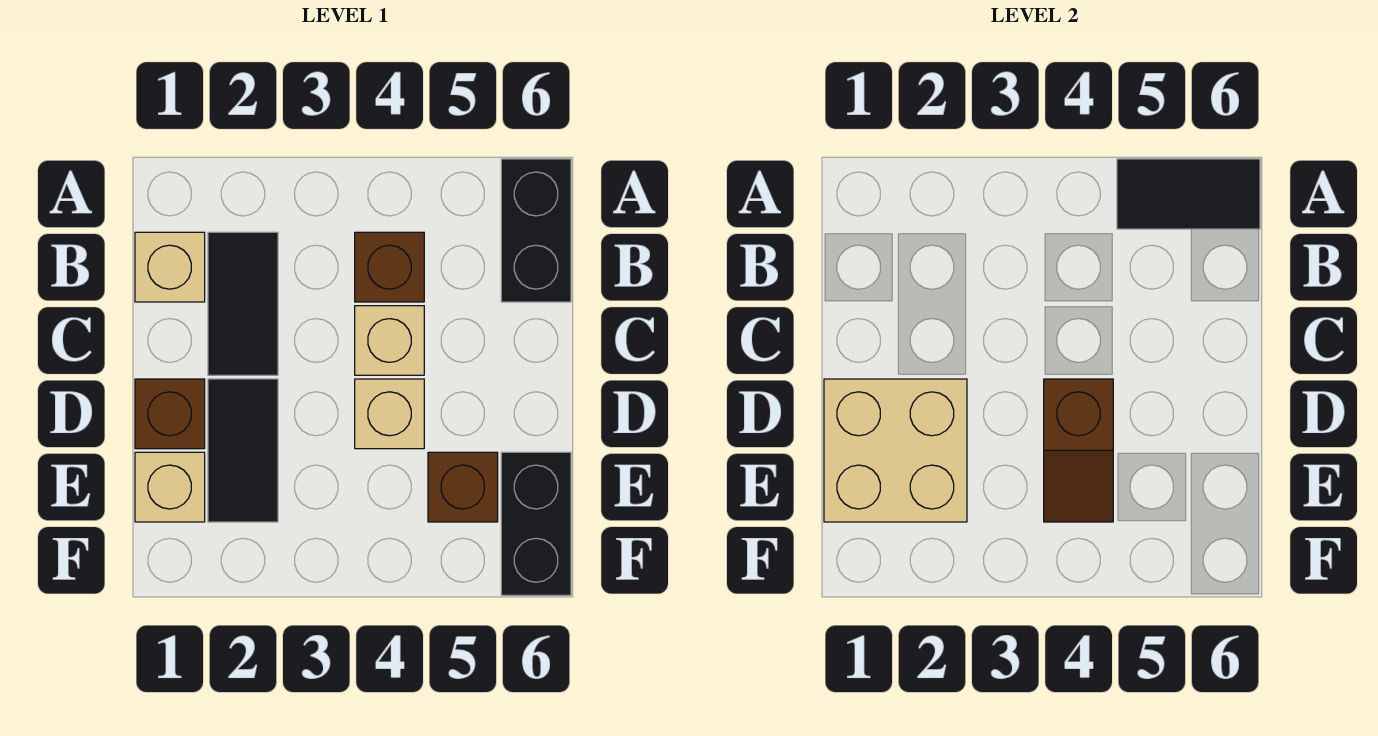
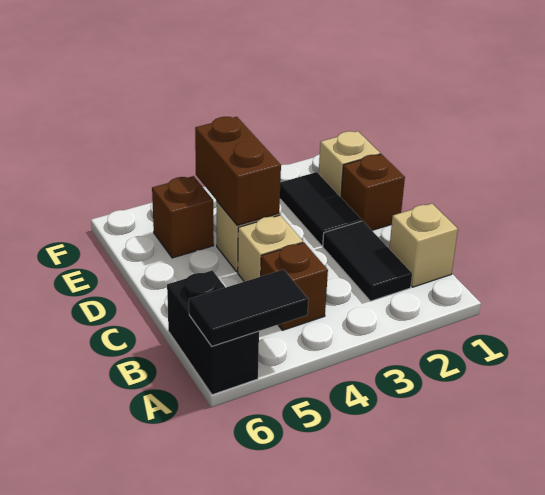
tan brick D1:E2 level 2 -> none
brown slope D4:E4 level 2 top D -> brown brick D4:E4 level 2
black brick E6:F6 level 1 -> none

